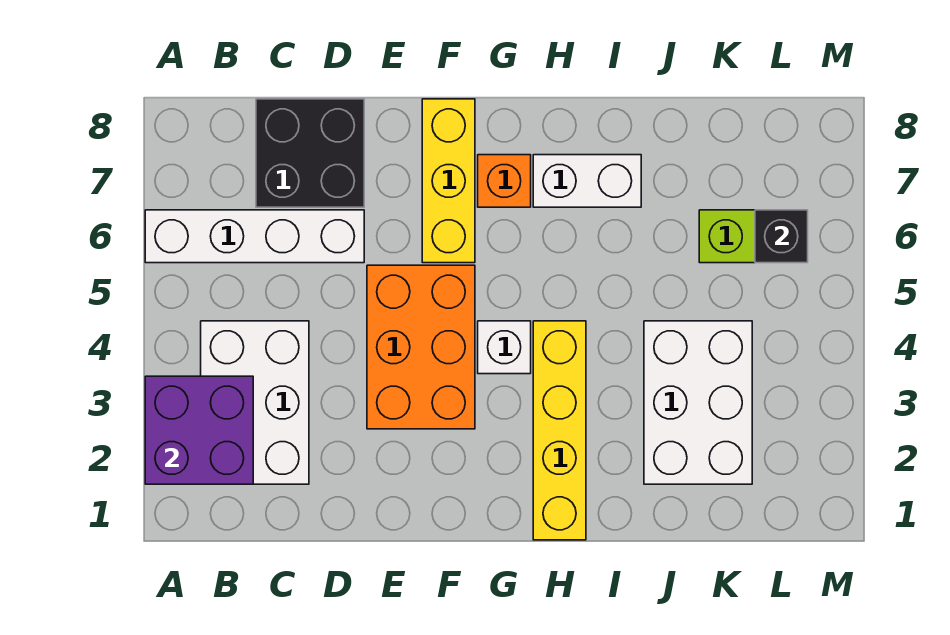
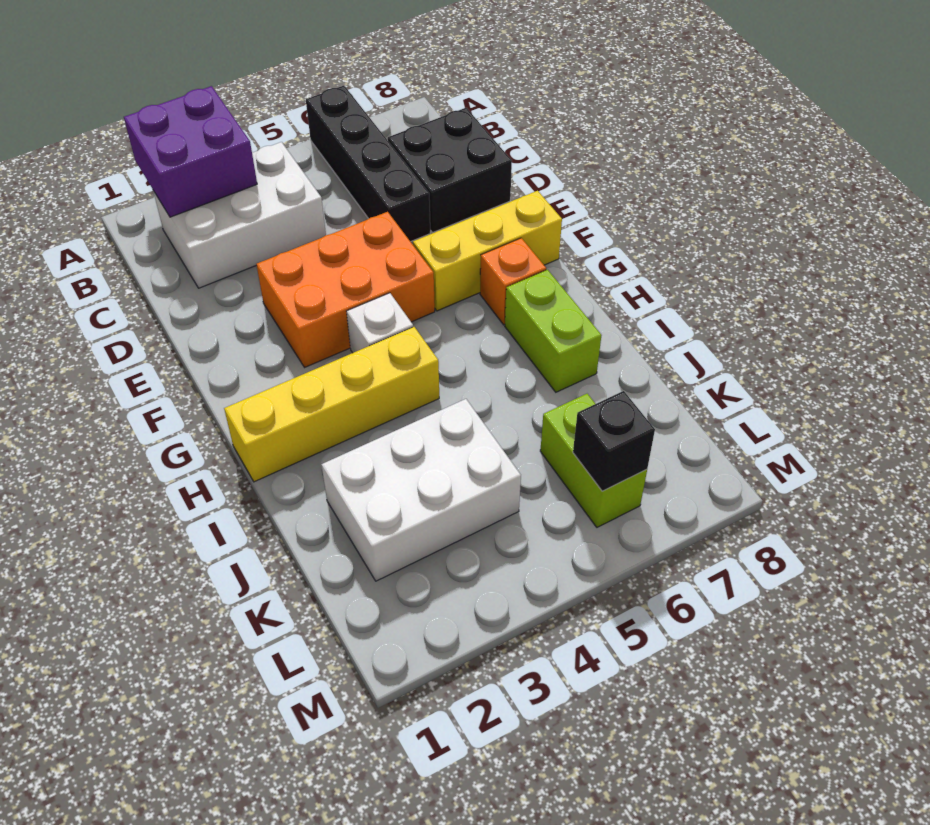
white brick A6:D6 level 1 -> black brick A6:D6 level 1
white brick H7:I7 level 1 -> lime brick H7:I7 level 1

